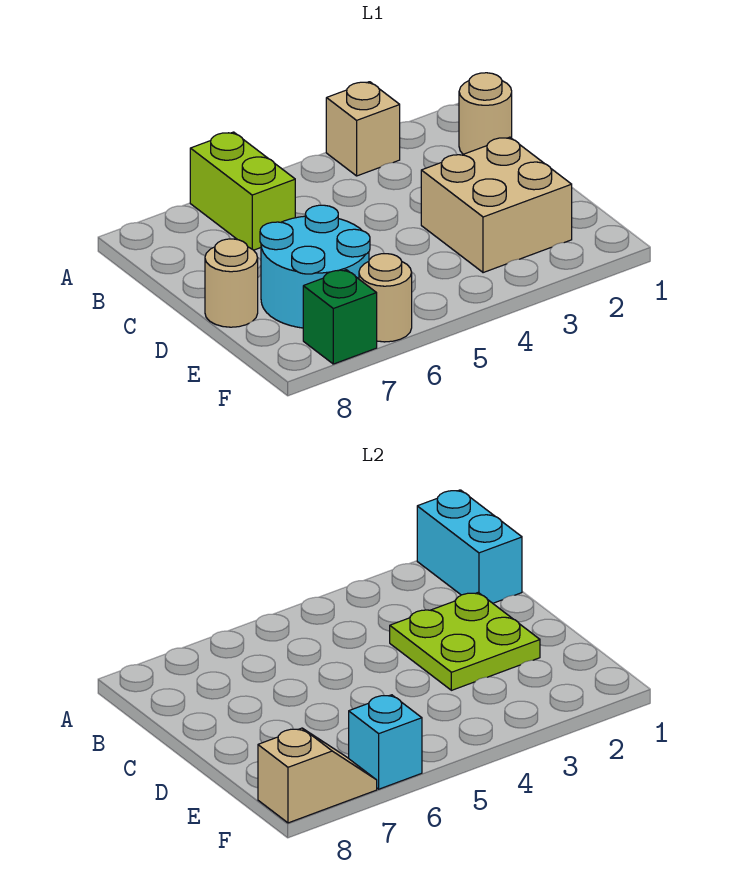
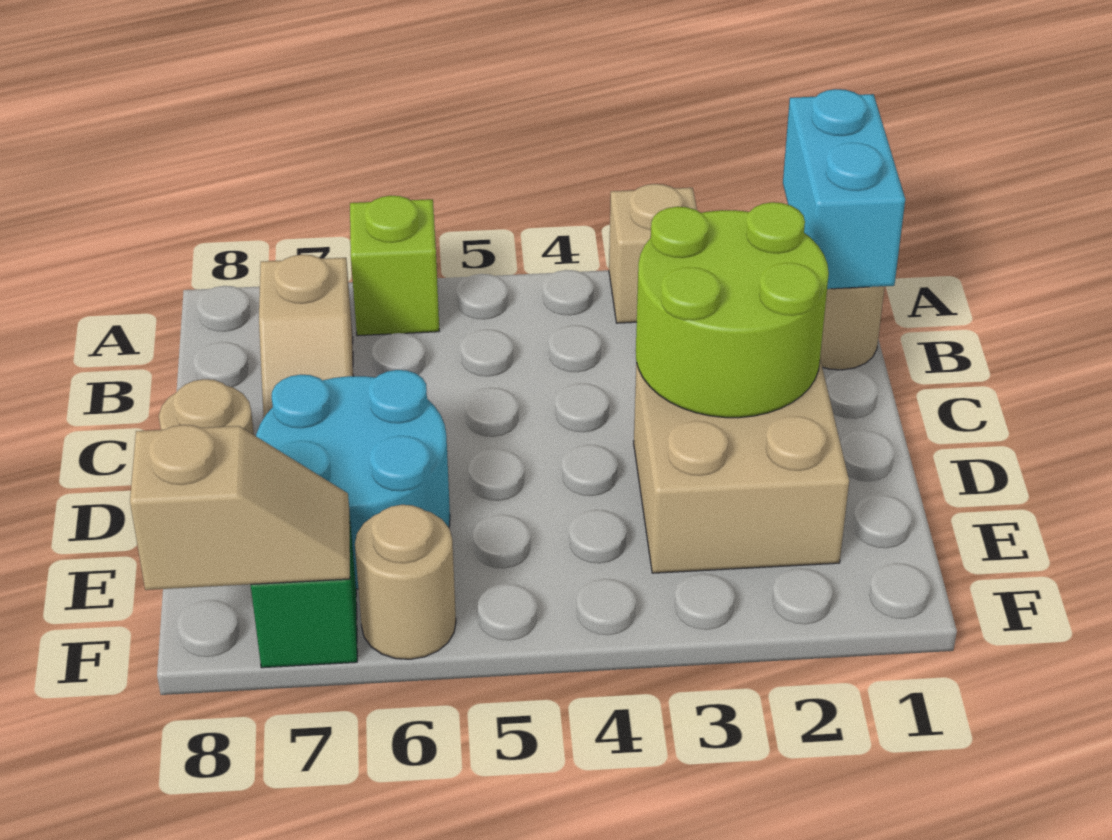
lime brick A6:B6 level 1 -> lime brick A6 level 1
none -> tan slope B7:C7 level 1 top B
lime plate C2:D3 level 2 -> lime round brick C2:D3 level 2
cyan brick F6 level 2 -> none

